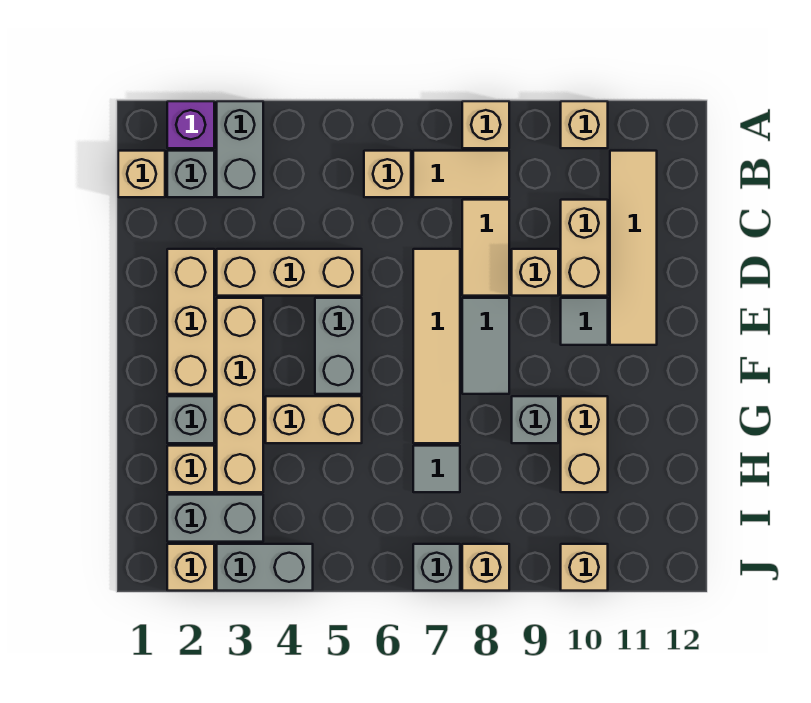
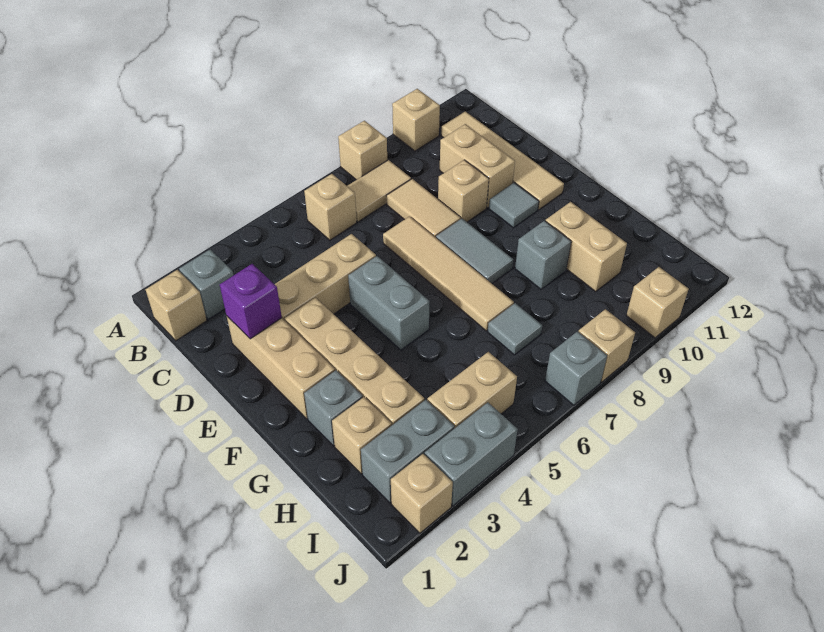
purple brick A2 level 1 -> purple brick D2 level 2
grey brick A3:B3 level 1 -> none
tan brick G4:G5 level 1 -> tan brick I4:I5 level 1

